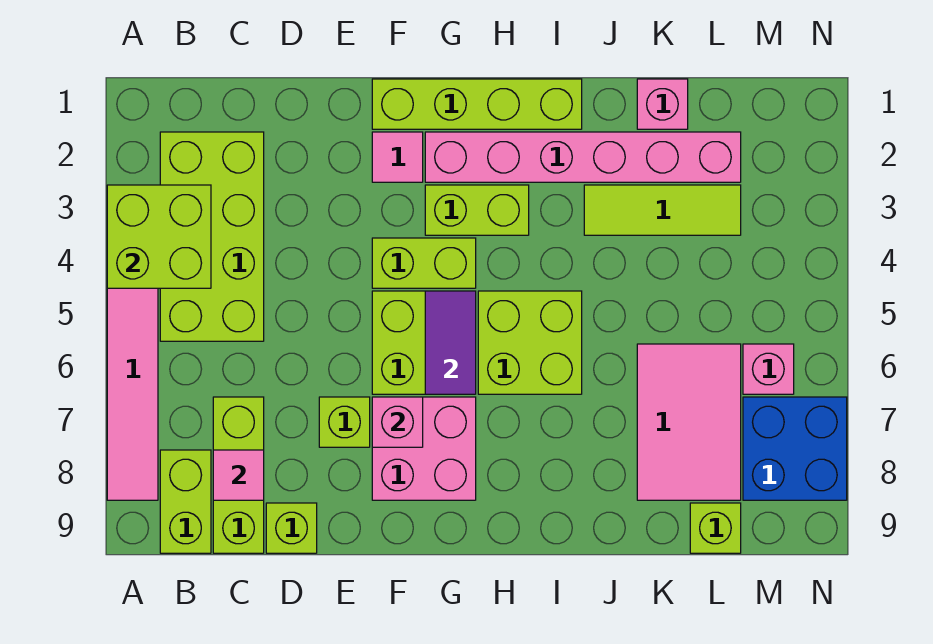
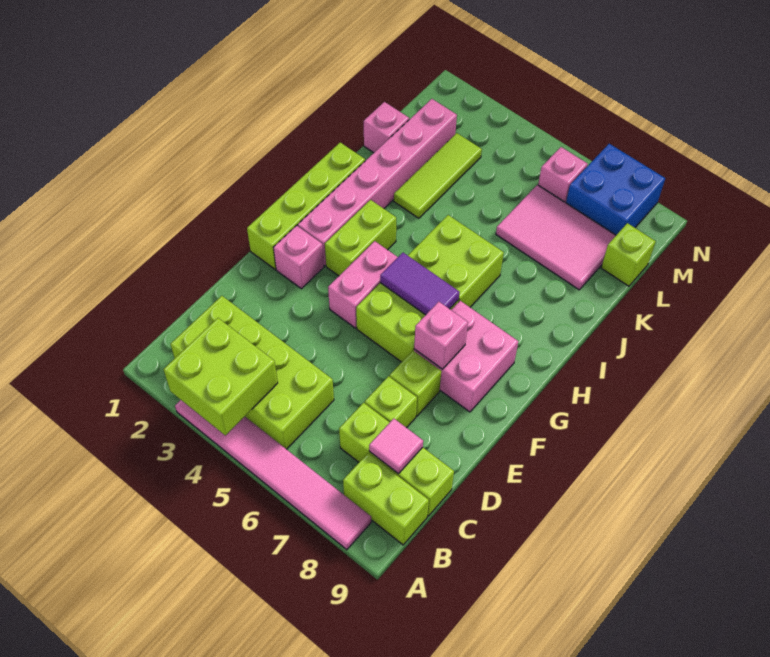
lime brick D9 level 1 -> lime brick D7 level 1
pink tile F2 level 1 -> pink brick F2 level 1
lime brick F4:G4 level 1 -> pink brick F4:G4 level 1

